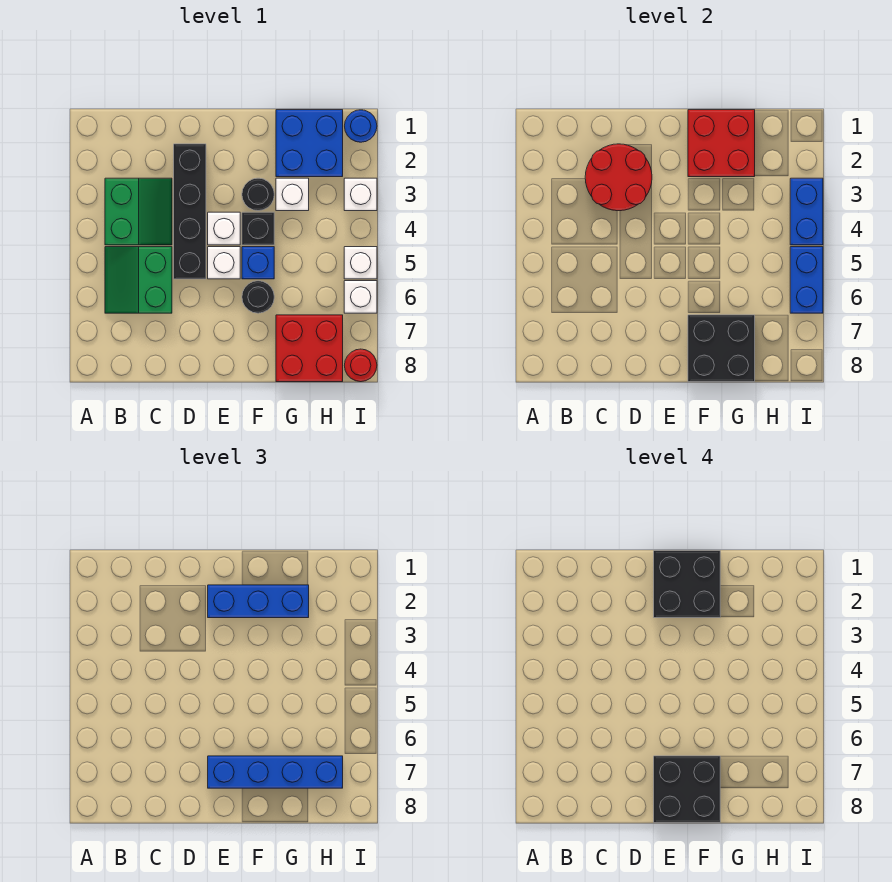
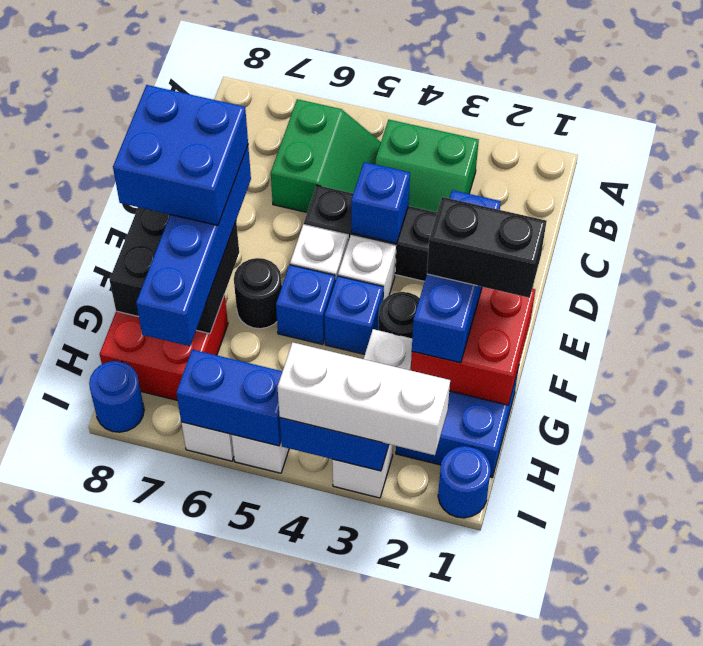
green slope B5:C6 level 1 top C -> green slope B5:C6 level 1 top 6
red round brick C2:D3 level 2 -> none
none -> blue brick D4 level 2
black brick E1:F2 level 4 -> black brick F1:F2 level 4
black brick E7:F8 level 4 -> blue brick E7:F8 level 4
black brick F4 level 1 -> blue brick F4 level 1
none -> white brick I2:I4 level 3
red round brick I8 level 1 -> blue round brick I8 level 1

